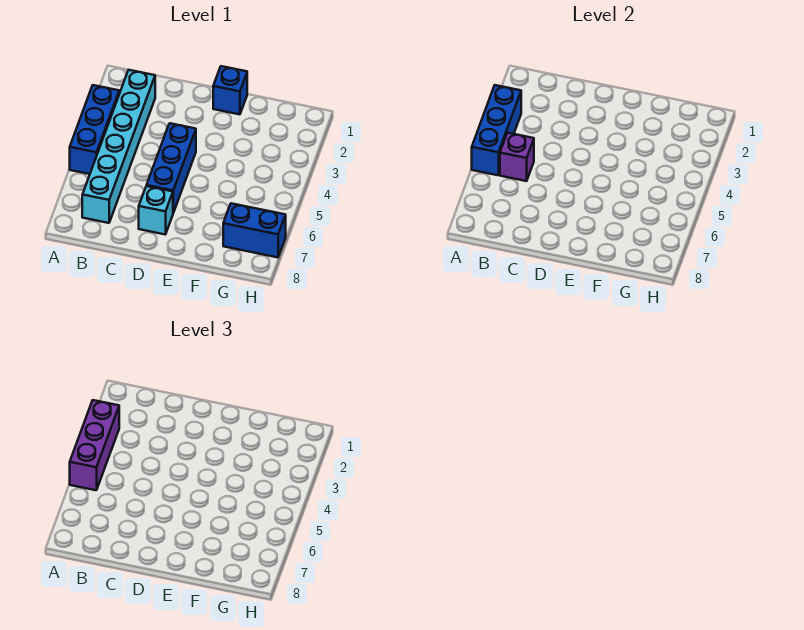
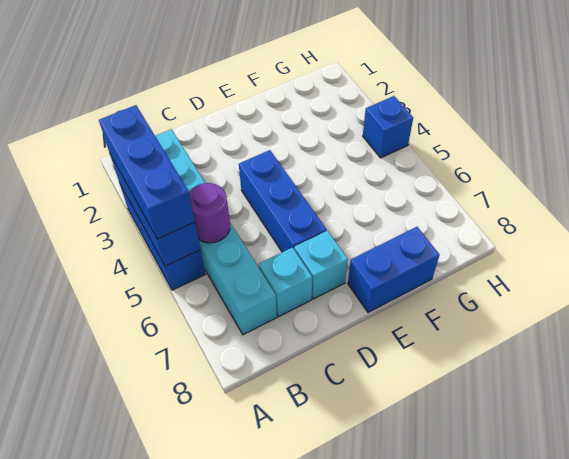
purple brick A3:A5 level 3 -> blue brick A3:A5 level 3
purple brick B5 level 2 -> purple round brick B5 level 2
none -> cyan brick C7 level 1
blue brick E1 level 1 -> blue brick H4 level 1
blue brick G7:H7 level 1 -> blue brick E8:F8 level 1

